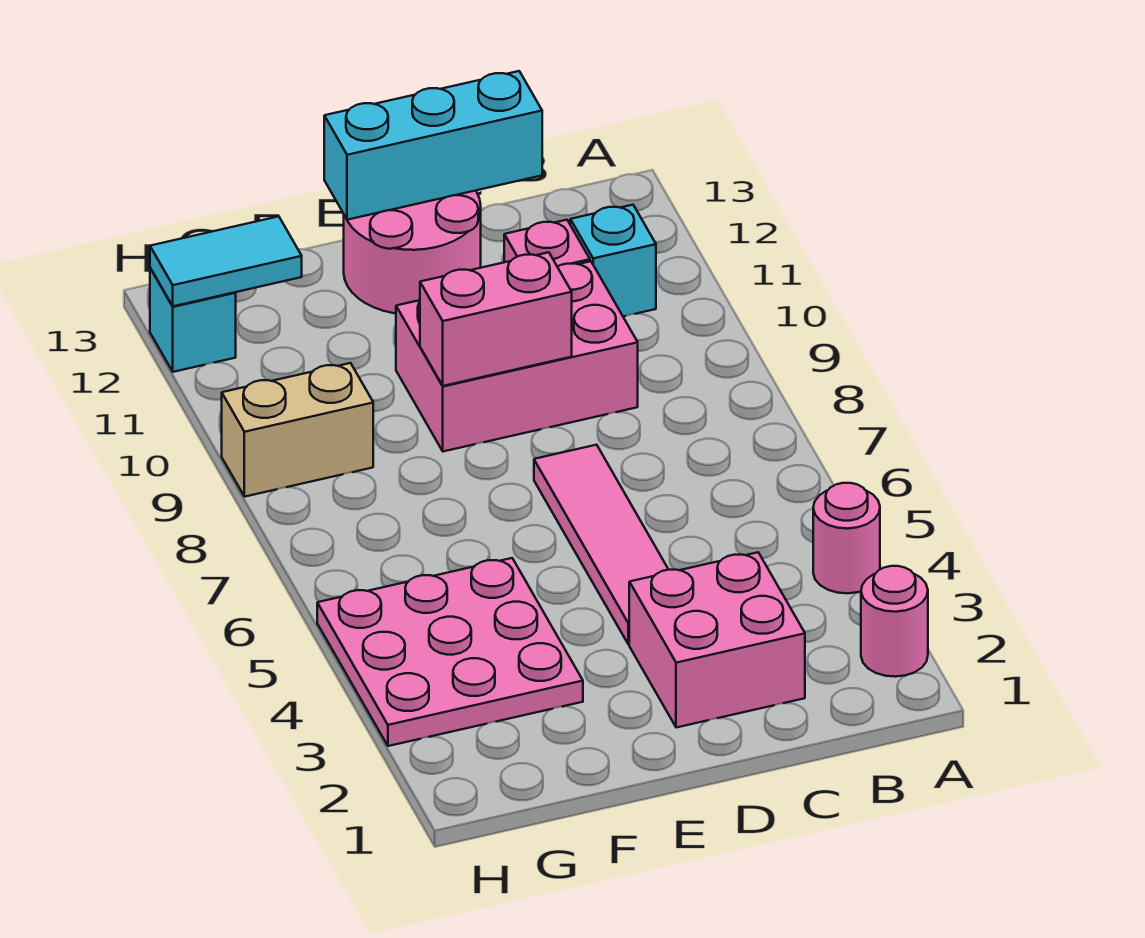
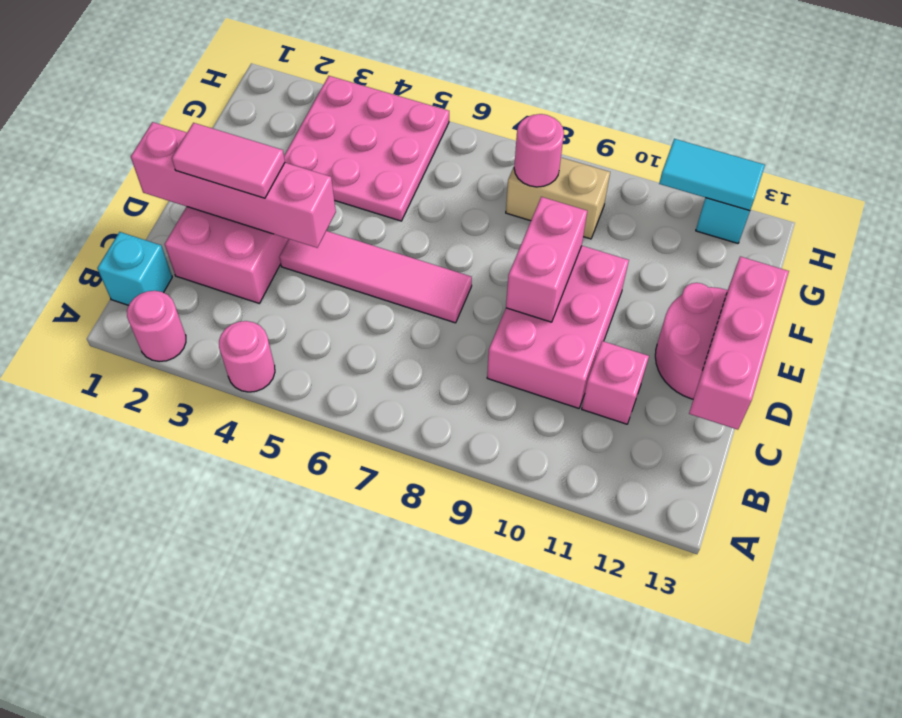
cyan brick B11 level 1 -> cyan brick B1 level 1
cyan brick C13:E13 level 2 -> pink brick C13:E13 level 2
none -> pink brick D1:D4 level 2
none -> pink tile D2:D3 level 3
none -> pink round brick G8 level 2
tan brick G9:H9 level 1 -> tan brick G8:G9 level 1
cyan tile G12:H12 level 2 -> cyan tile H11:H12 level 2

